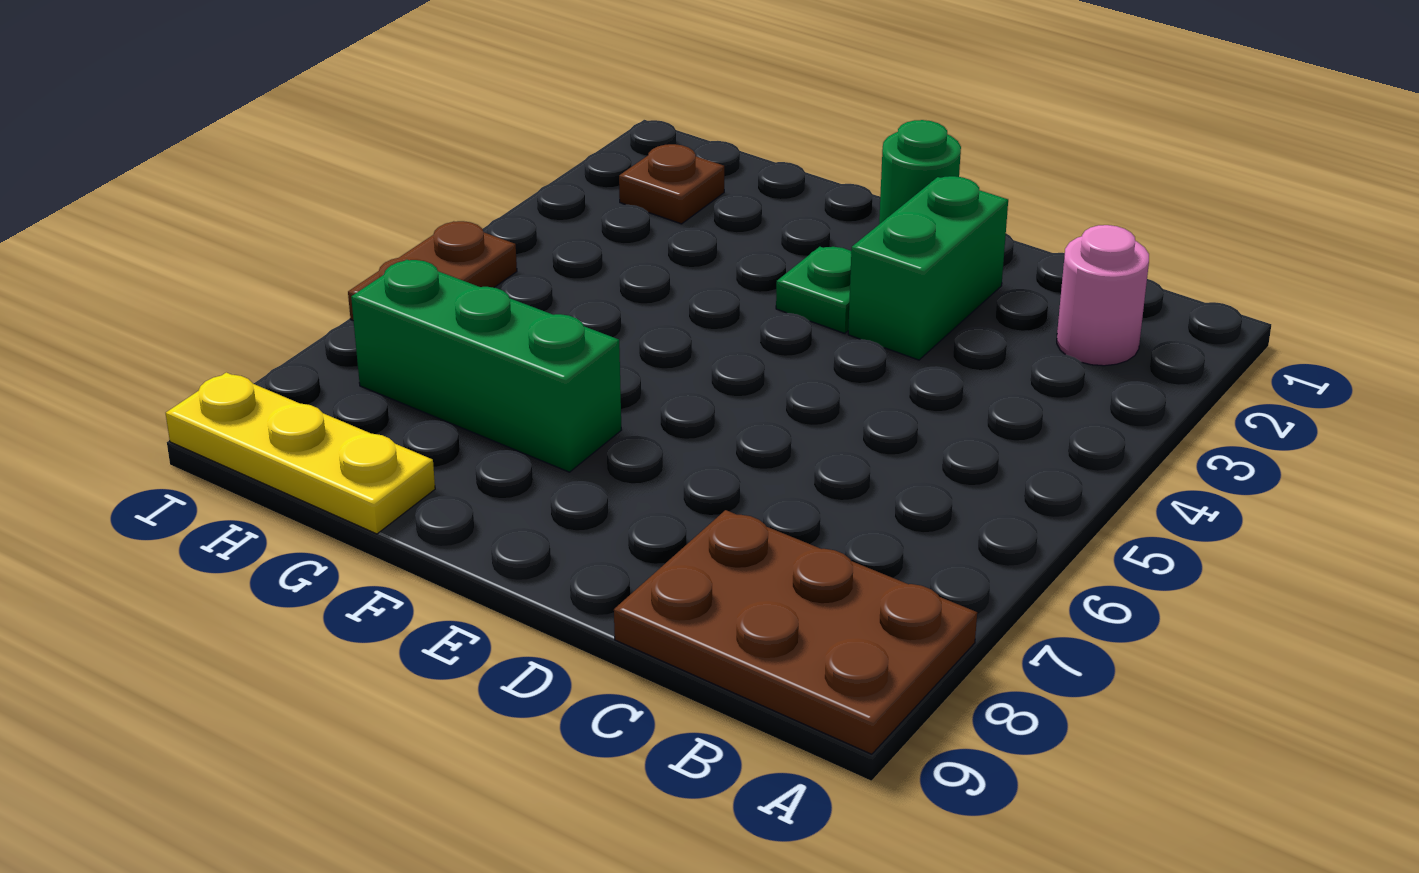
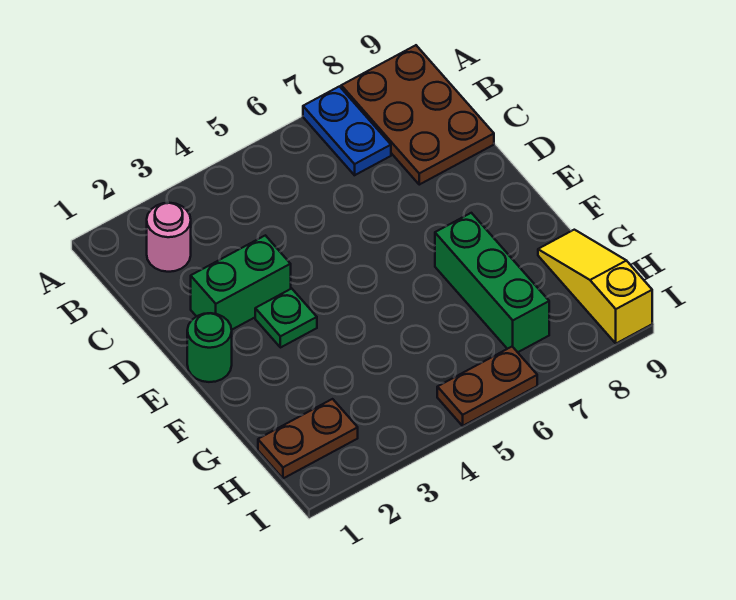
none -> blue plate A7:B7 level 1
yellow plate G9:I9 level 1 -> yellow slope G9:I9 level 1 top I
brown plate H2 level 1 -> brown plate H1:H2 level 1

